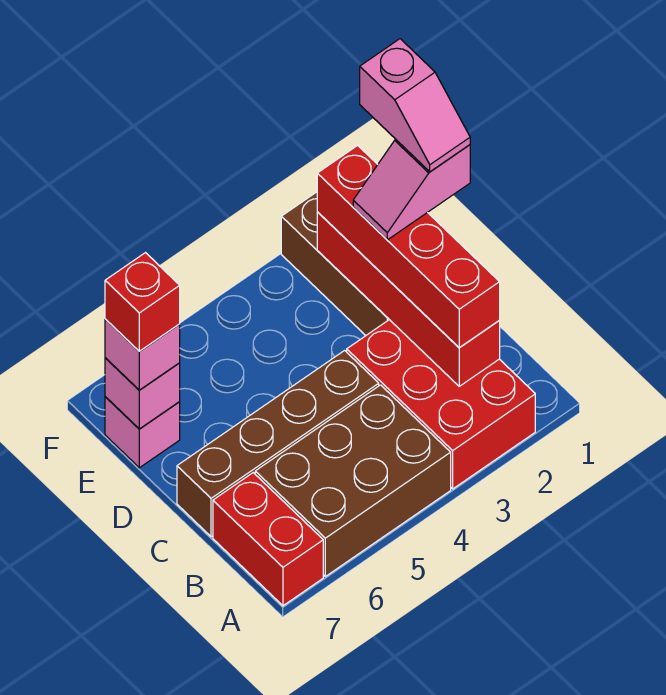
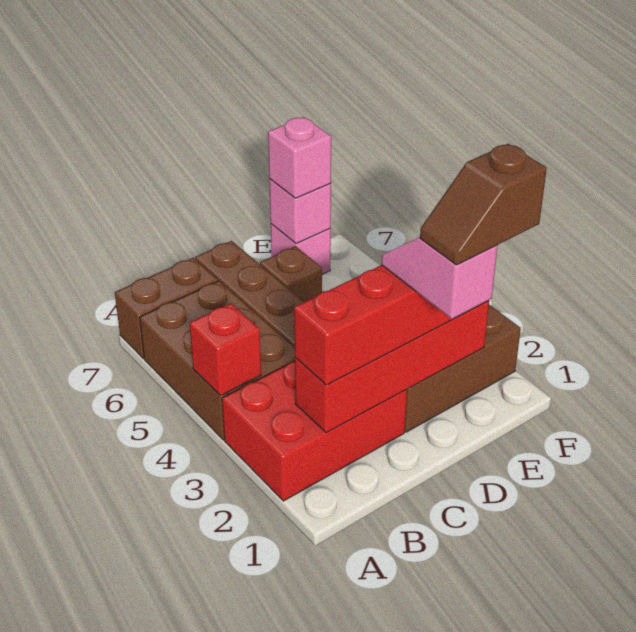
red brick A7:B7 level 1 -> brown brick A7:B7 level 1
pink slope D1:E1 level 5 top E -> brown slope D1:E1 level 5 top E
none -> brown brick D6 level 1
red brick E7 level 4 -> red brick A4 level 2

